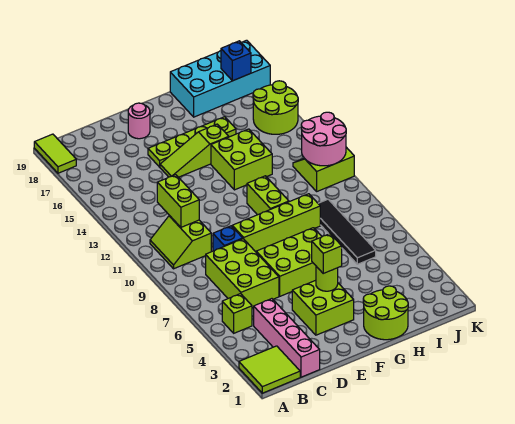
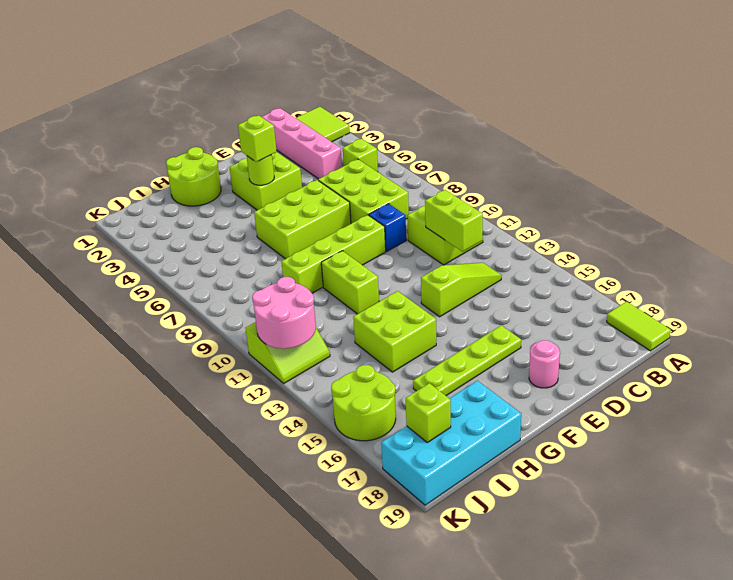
lime slope E15:G15 level 1 top G -> lime slope C13:E13 level 1 top E
black tile I6:I9 level 1 -> none
blue brick J18 level 2 -> lime brick J18 level 2

